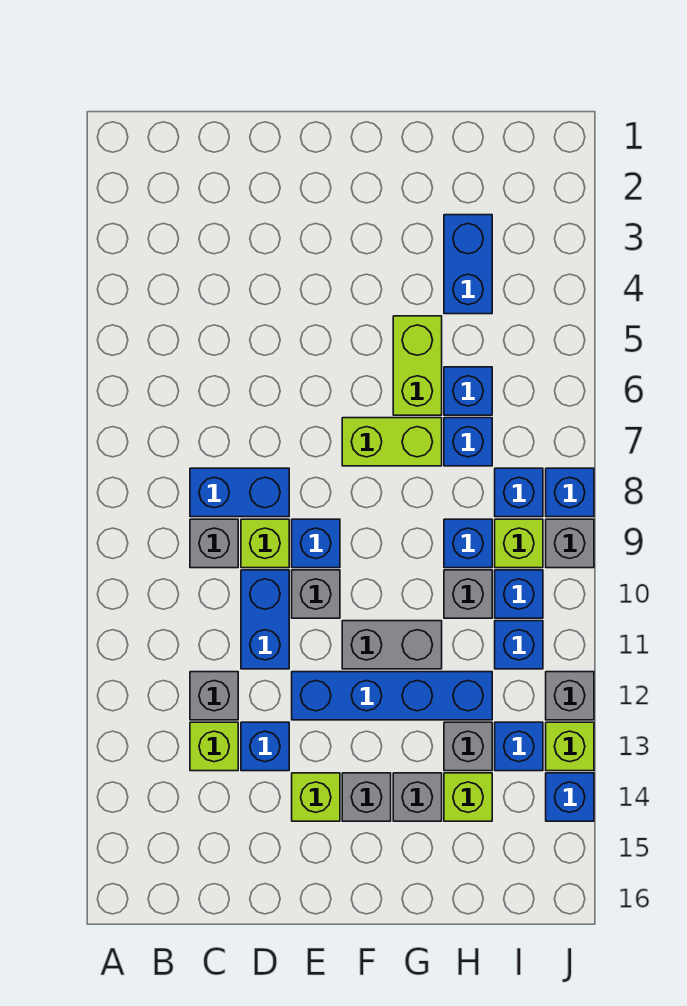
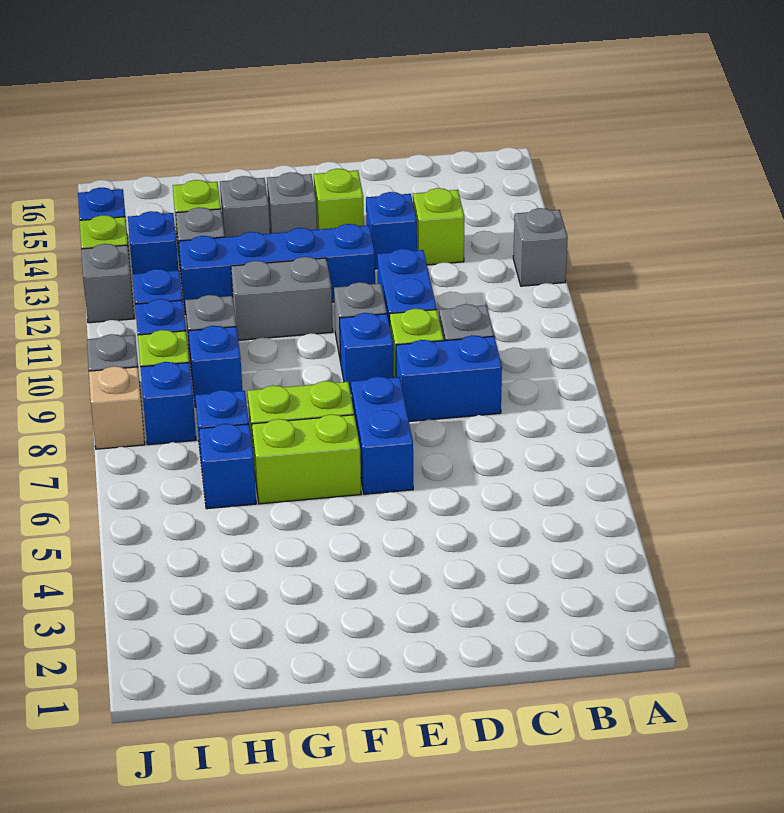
grey brick C12 level 1 -> grey brick A12 level 1
lime brick G5:G6 level 1 -> lime brick F6:G6 level 1
blue brick H3:H4 level 1 -> blue brick E6:E7 level 1
blue brick J8 level 1 -> tan brick J8 level 1

